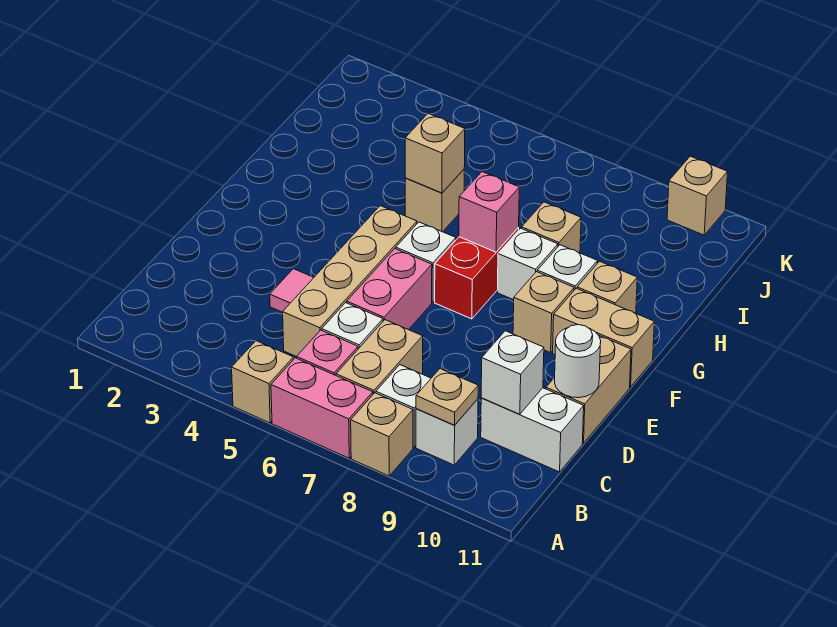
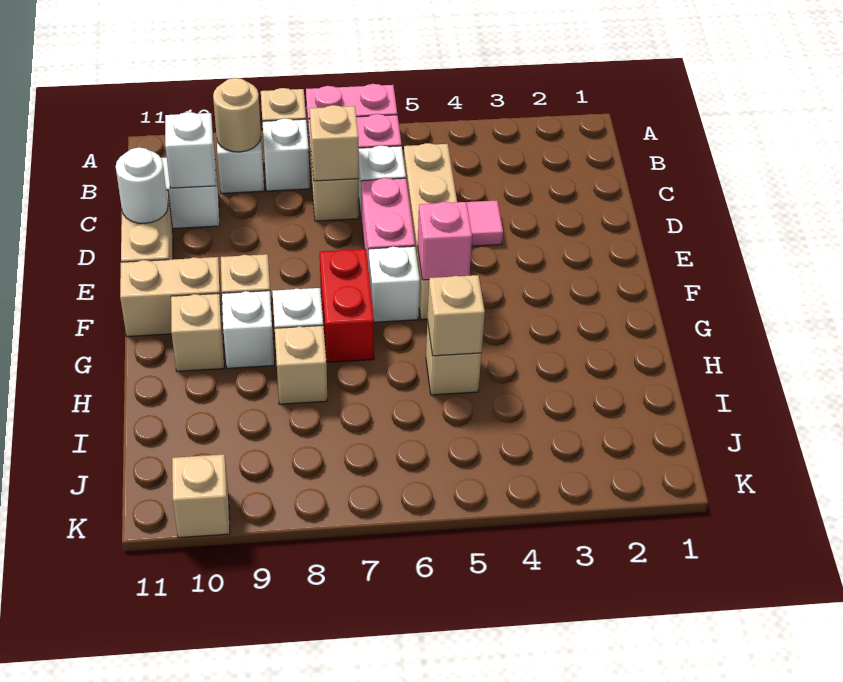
tan brick A5 level 1 -> tan brick C7 level 2
tan plate B9 level 2 -> tan round brick B9 level 2
pink brick G7 level 2 -> pink brick F5 level 2

